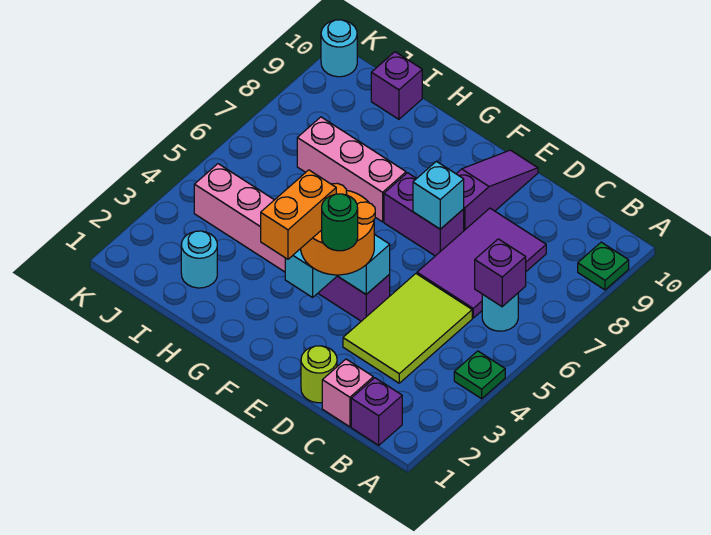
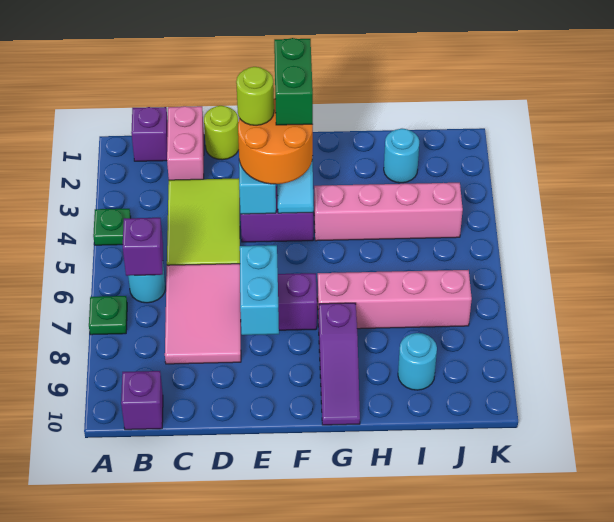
green plate A9 level 1 -> green plate A7 level 1
pink brick C1 level 1 -> pink brick C1:C2 level 1
purple tile C6:D8 level 1 -> pink tile C6:D8 level 1
green round brick E3 level 4 -> lime round brick E3 level 4
cyan brick E7 level 2 -> cyan brick E7:E8 level 2
purple slope E8:E10 level 1 top 8 -> purple slope G8:G10 level 1 top 8
orange brick F2:F3 level 4 -> green brick F2:F3 level 4
pink brick G7:I7 level 1 -> pink brick G7:J7 level 1
purple brick I10 level 1 -> purple brick B10 level 1
cyan round brick K10 level 1 -> cyan round brick I9 level 1

